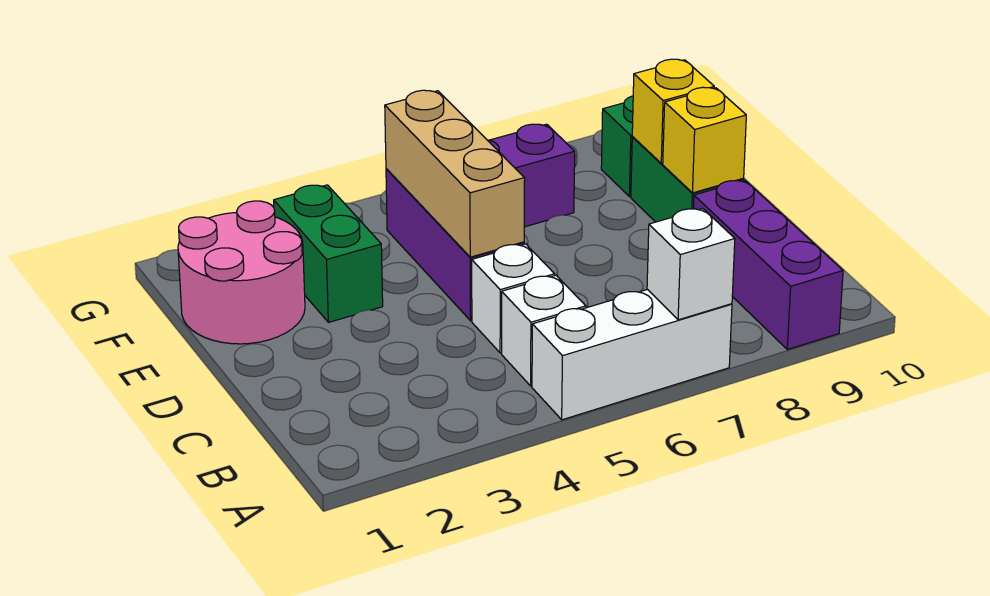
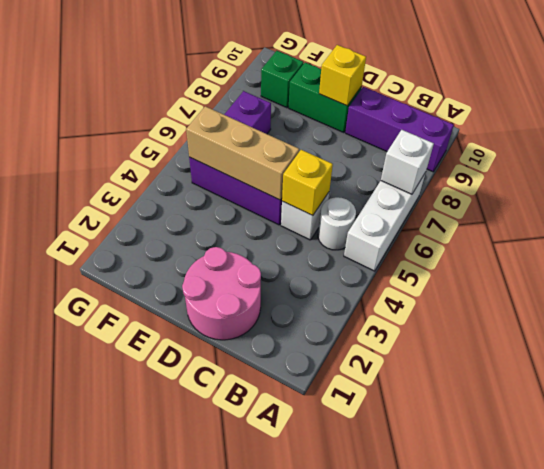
white brick B5 level 1 -> white round brick B5 level 1
pink round brick E1:F2 level 1 -> pink round brick C1:D2 level 1
green brick E3:F3 level 1 -> none
yellow brick E9 level 2 -> yellow brick C5 level 2

